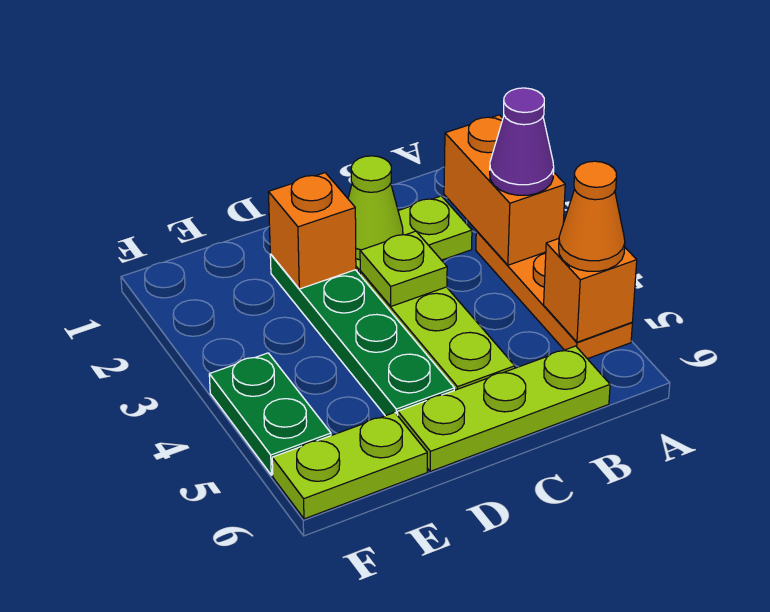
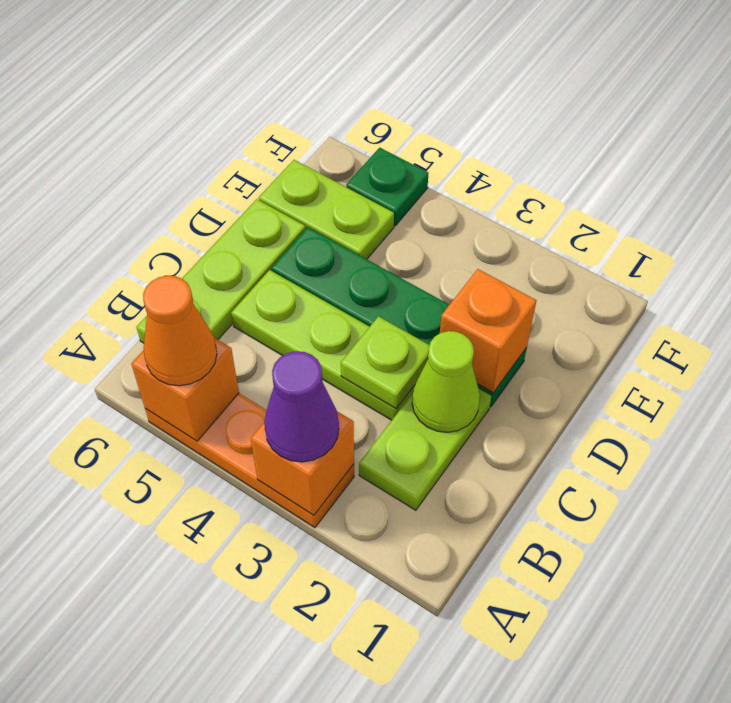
orange brick A2:A3 level 2 -> orange brick A3 level 2
lime plate E6:F6 level 1 -> lime plate E5:E6 level 1
green plate F4:F5 level 1 -> green plate F5 level 1

